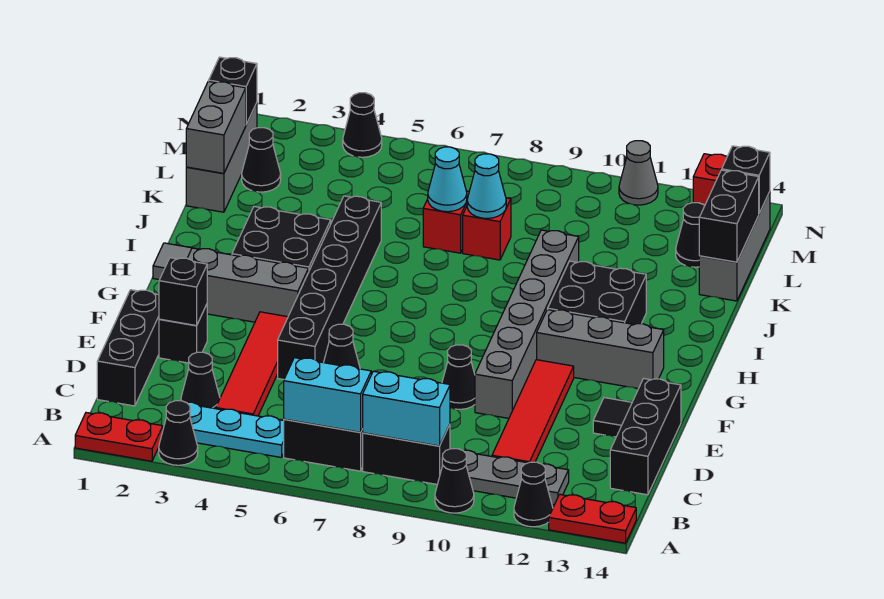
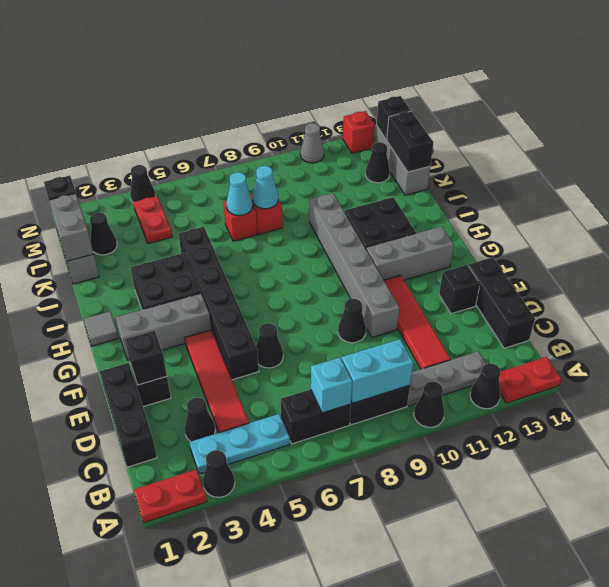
cyan brick B6:B7 level 2 -> cyan brick B7 level 2
black tile E13 level 1 -> black brick E13 level 1
none -> red plate L4:M4 level 1

